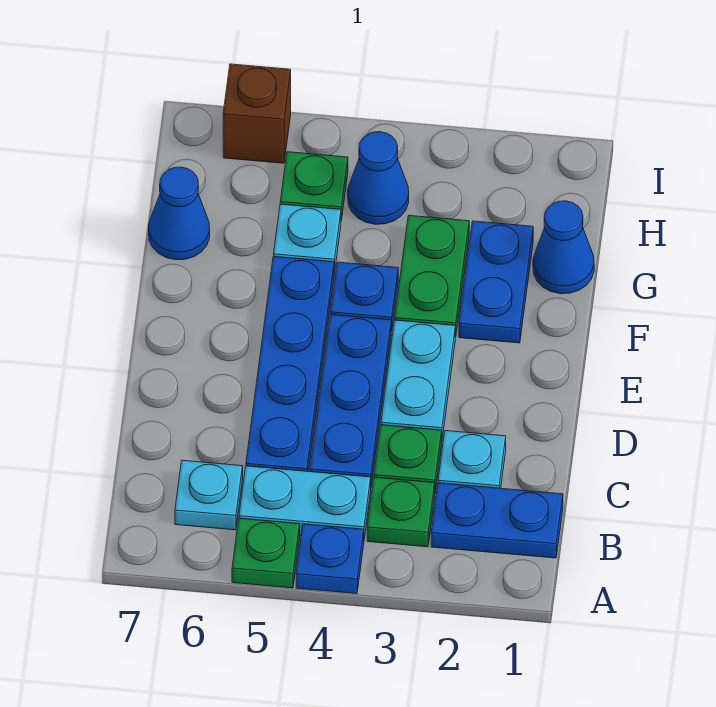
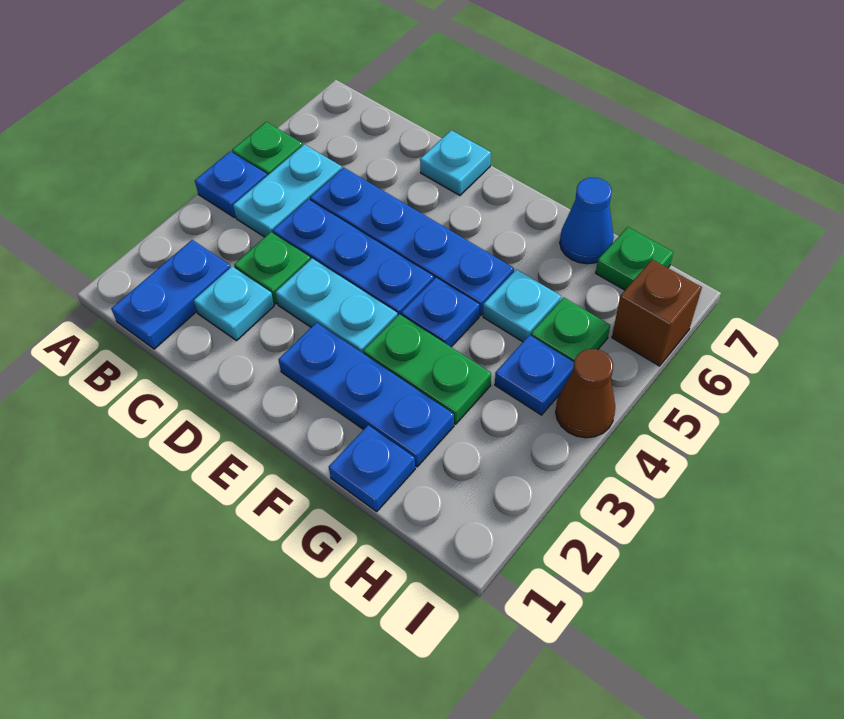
green plate B3 level 1 -> green plate H7 level 1
cyan plate B6 level 1 -> cyan plate D7 level 1
blue plate F2:G2 level 1 -> blue plate E2:G2 level 1
blue cone G1 level 1 -> blue plate G1 level 1
blue cone H4 level 1 -> blue plate H4 level 1
none -> brown cone I4 level 1

